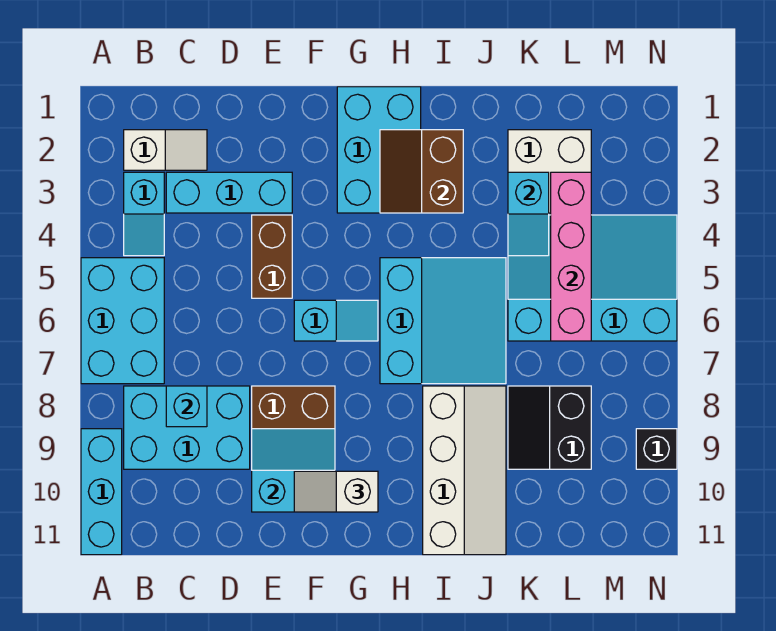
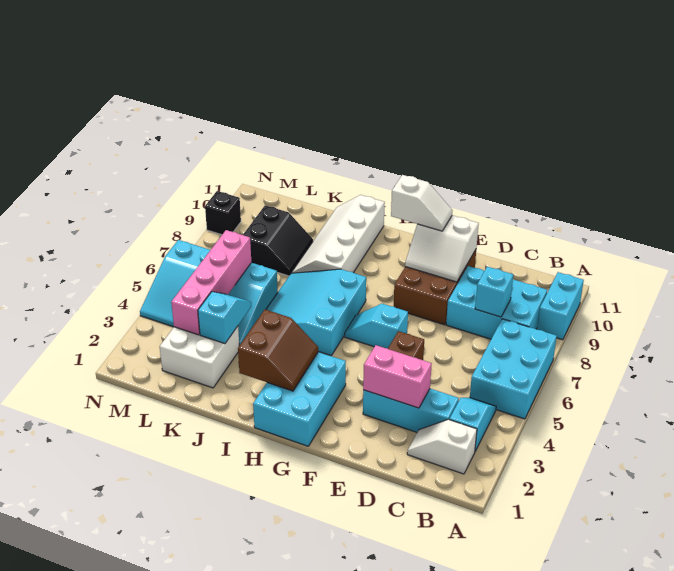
cyan brick A9:A11 level 1 -> cyan brick A9:A10 level 1
none -> pink brick D3:E3 level 2
cyan slope E9:F10 level 2 top 10 -> white slope E9:F10 level 2 top 10

